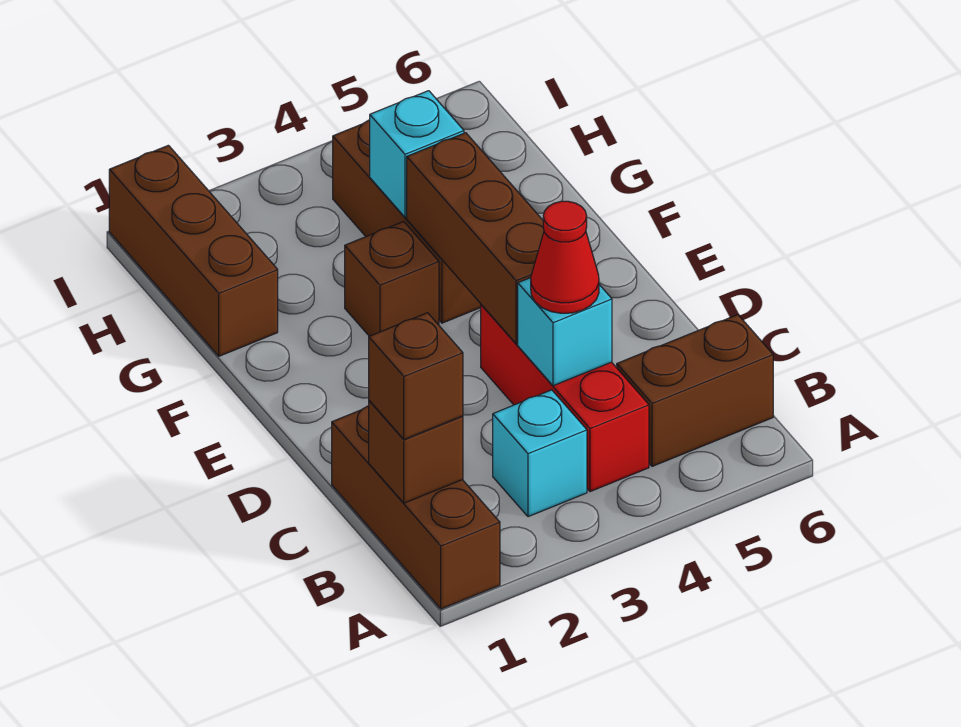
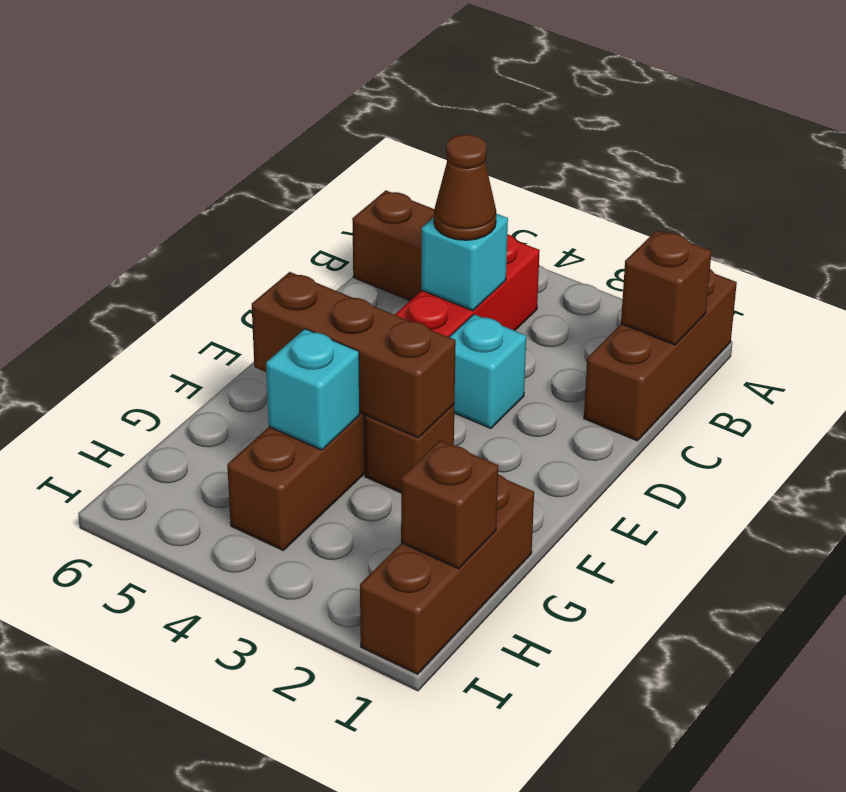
brown brick B1 level 3 -> brown brick H1 level 2
cyan brick B3 level 1 -> cyan brick D3 level 1
red cone C4 level 3 -> brown cone C4 level 3
brown brick D4:F4 level 2 -> brown brick F3:F5 level 2

